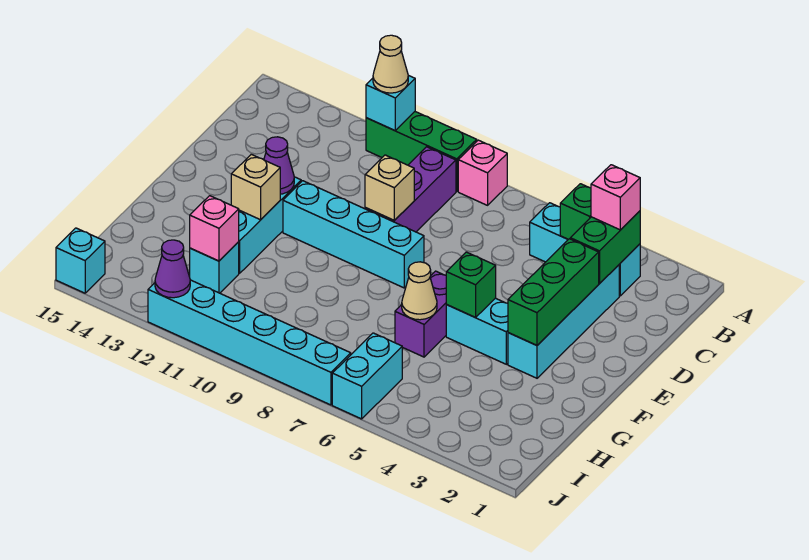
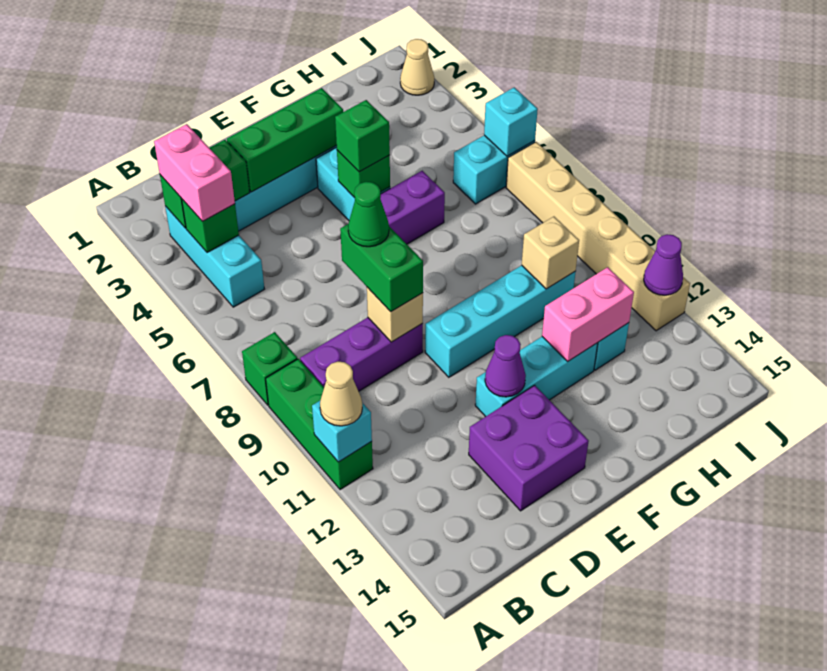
pink brick A8 level 1 -> green brick A8 level 1
pink brick B3 level 3 -> pink brick B3:B4 level 3
none -> green brick D8:D9 level 3
none -> green cone D8 level 4
none -> purple brick D13:E14 level 1
cyan brick E8:E11 level 1 -> cyan brick E10:H10 level 1
none -> green brick F5 level 3
tan brick F12 level 2 -> tan brick H10 level 2
tan cone G6 level 2 -> tan cone J2 level 1
pink brick H12 level 2 -> pink brick G12:H12 level 2
cyan brick J7:J12 level 1 -> tan brick J7:J12 level 1
cyan brick J15 level 1 -> cyan brick J6 level 2

